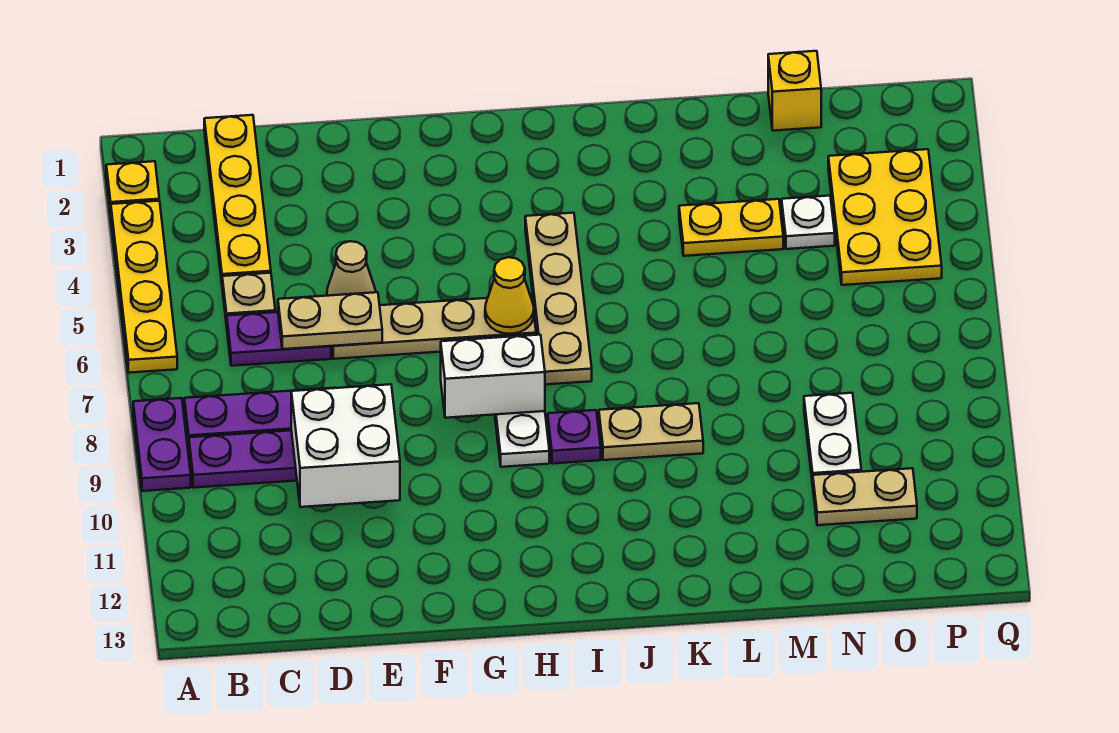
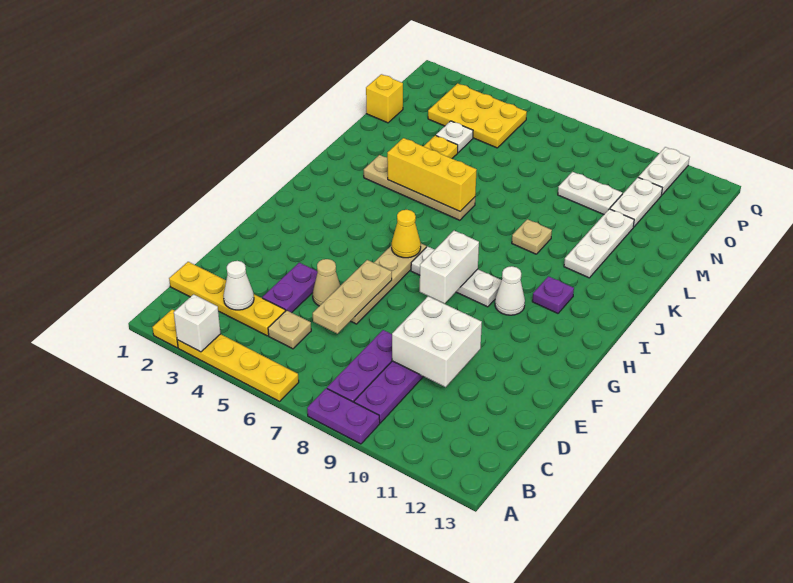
none -> white brick A3 level 2
none -> white cone C3 level 2
purple plate C6:D6 level 1 -> purple plate D4:E4 level 1
tan plate D6:E6 level 2 -> tan plate D6:F6 level 2
none -> white cone H10 level 1
tan plate I4:I7 level 1 -> tan plate K3:K6 level 1
purple plate I9 level 1 -> purple plate I11 level 1
tan plate J9:K9 level 1 -> tan plate K9 level 1
none -> yellow brick K4:K6 level 2
none -> white plate K11:M11 level 1
tan plate N11:O11 level 1 -> white plate N11:O11 level 1
none -> white plate P11:Q11 level 1

